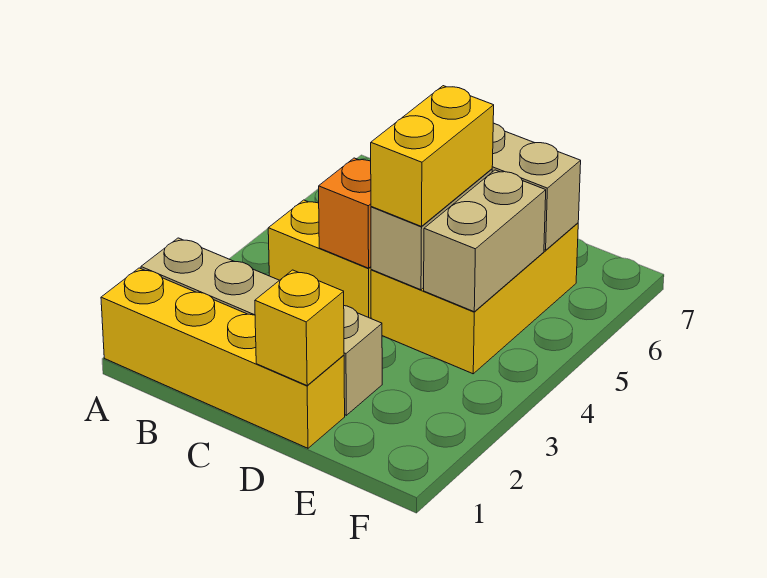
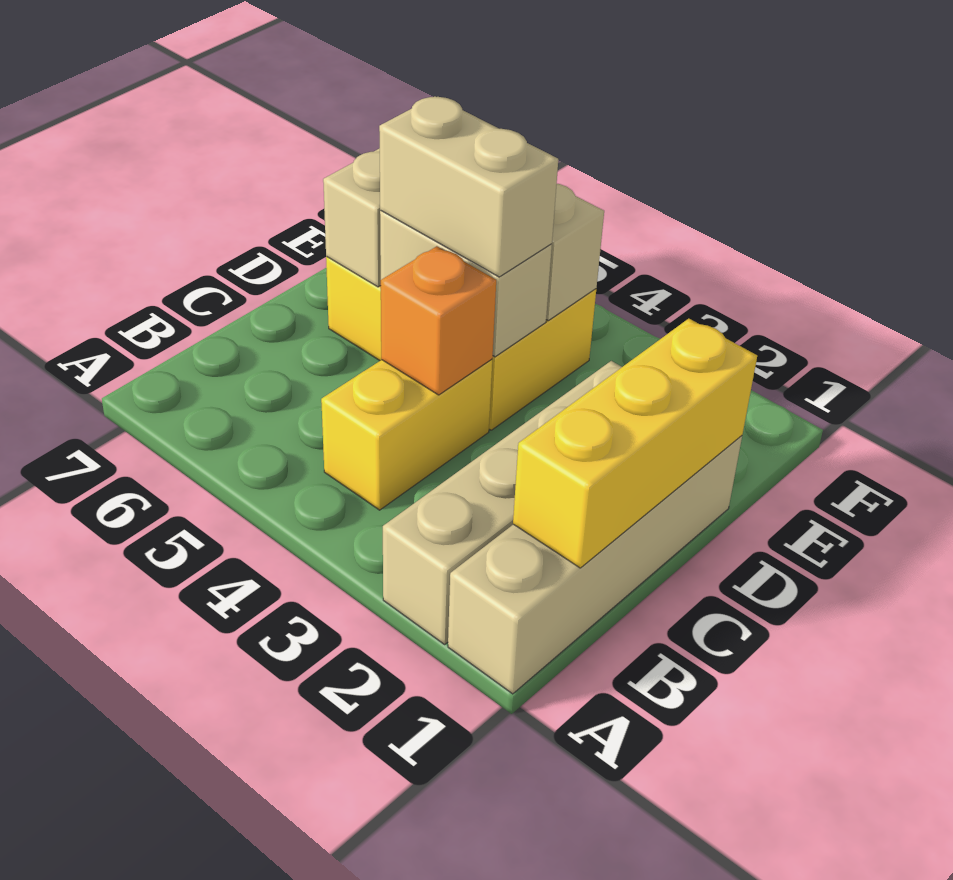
yellow brick A1:D1 level 1 -> tan brick A1:D1 level 1
yellow brick D1 level 2 -> yellow brick B1:D1 level 2
yellow brick D4:D5 level 3 -> tan brick D4:D5 level 3

